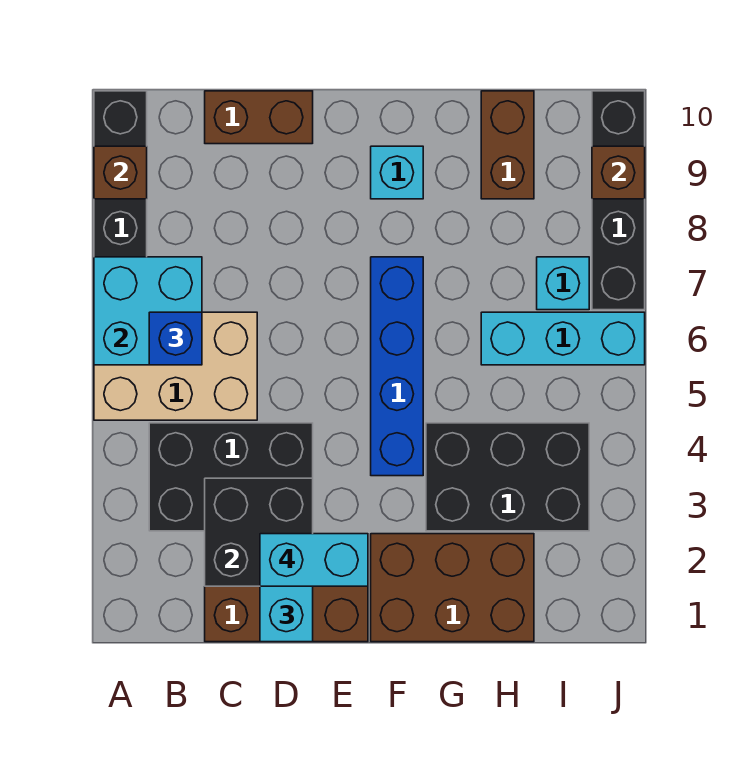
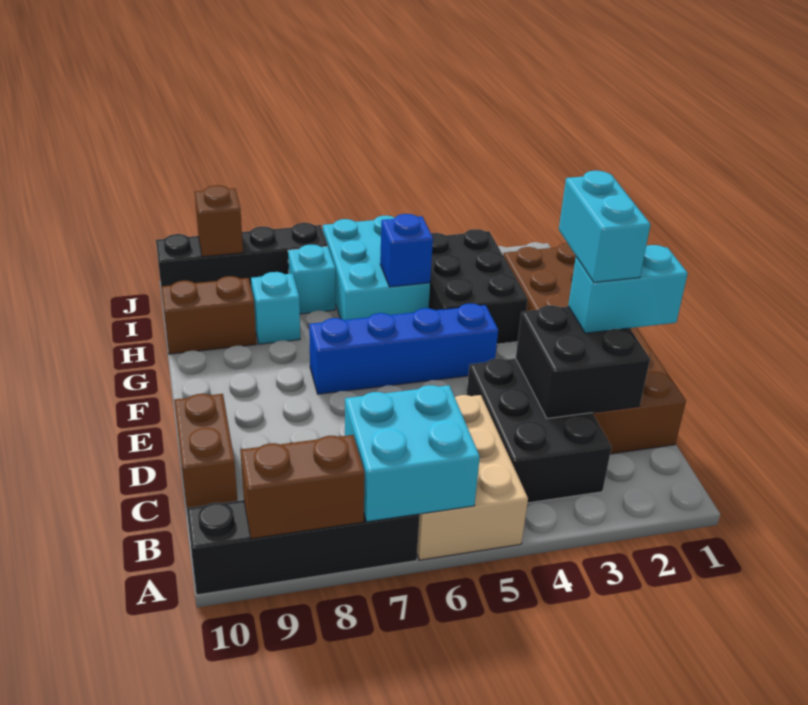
brown brick A9 level 2 -> brown brick A8:A9 level 2
blue brick B6 level 3 -> blue brick H5 level 2
cyan brick F9 level 1 -> cyan brick H8 level 1
cyan brick H6:J6 level 1 -> cyan brick H5:J6 level 1

